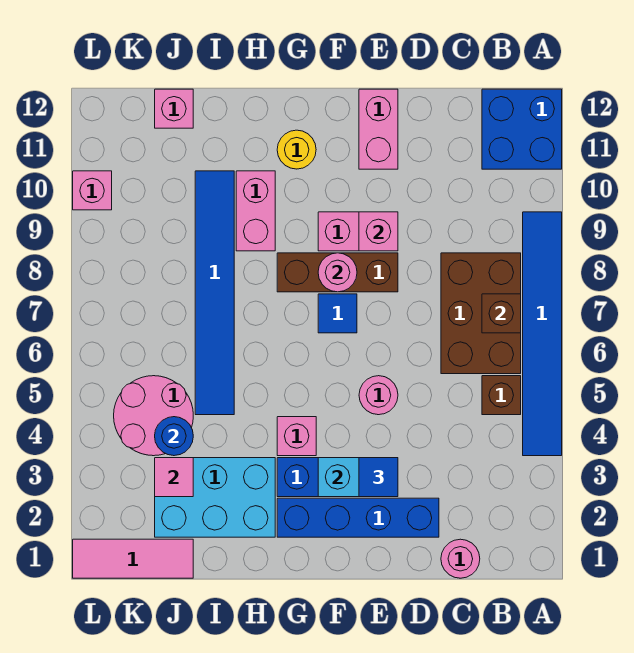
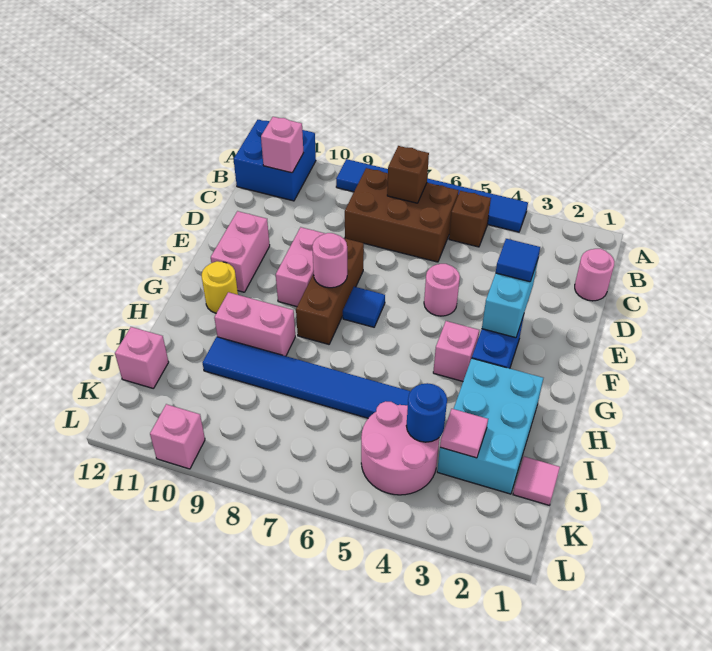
blue brick D2:G2 level 1 -> none
pink brick E9 level 2 -> pink brick B11 level 2
pink brick E11:E12 level 1 -> pink brick E11:F11 level 1
pink tile J1:L1 level 1 -> pink tile J1 level 1

